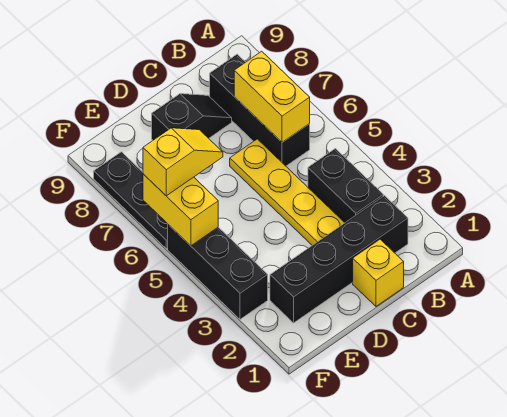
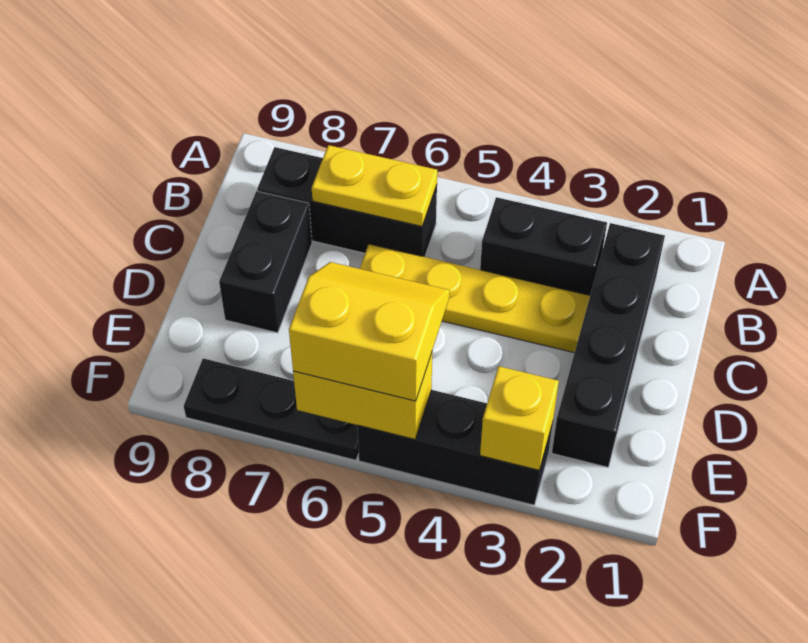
yellow brick B6:B7 level 2 -> yellow plate B6:B7 level 2
yellow brick C1 level 1 -> yellow brick F3 level 2
black slope C8:D8 level 1 top D -> black brick C8:D8 level 1
yellow slope E6:F6 level 3 top F -> yellow slope E5:F6 level 3 top F

